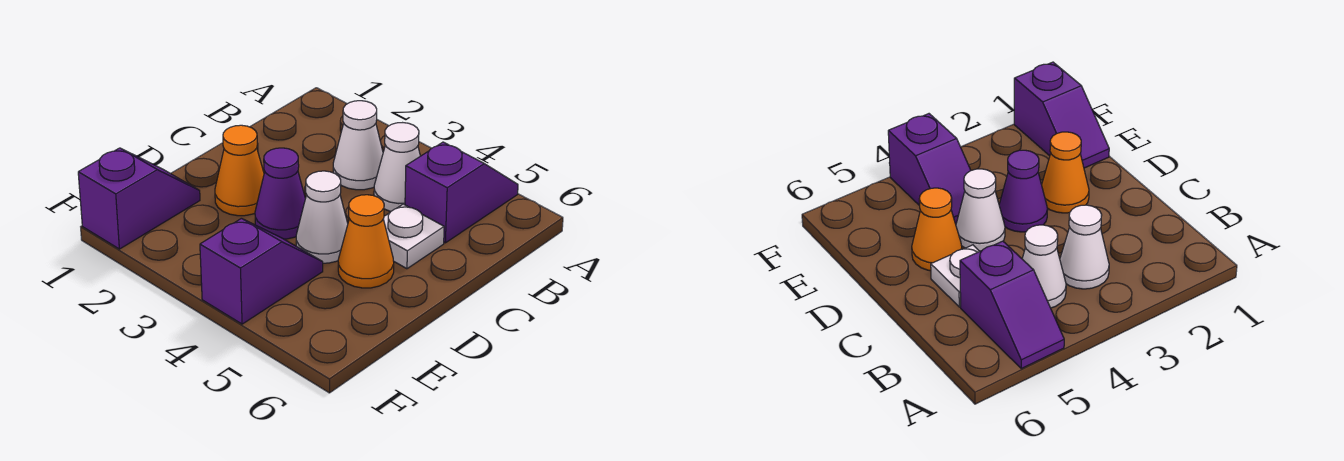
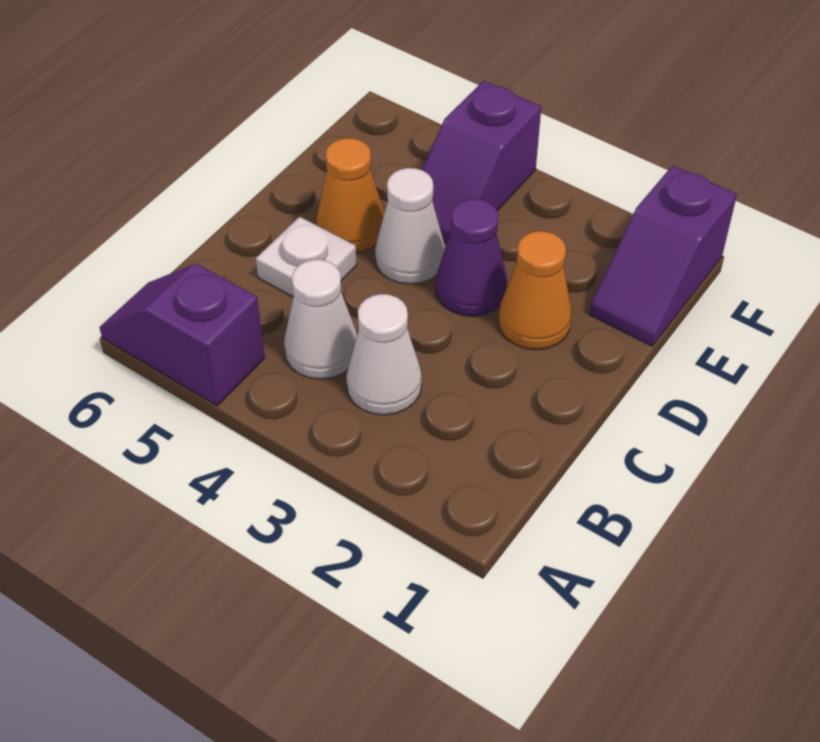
purple slope A5:B5 level 1 top B -> purple slope A5:A6 level 1 top 5

